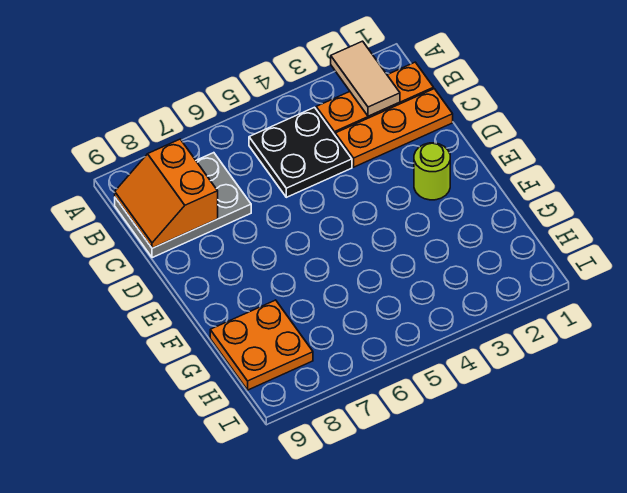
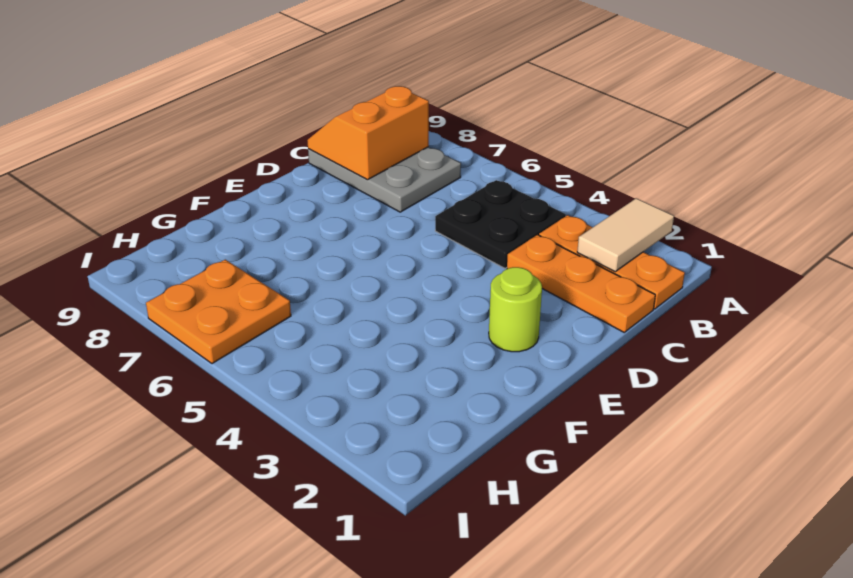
orange plate G8:H9 level 1 -> orange plate H6:I7 level 1

